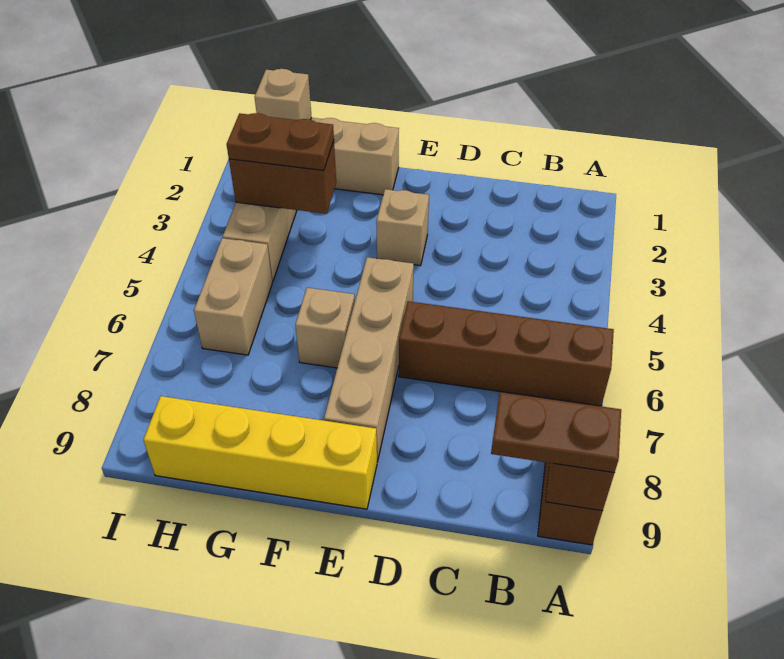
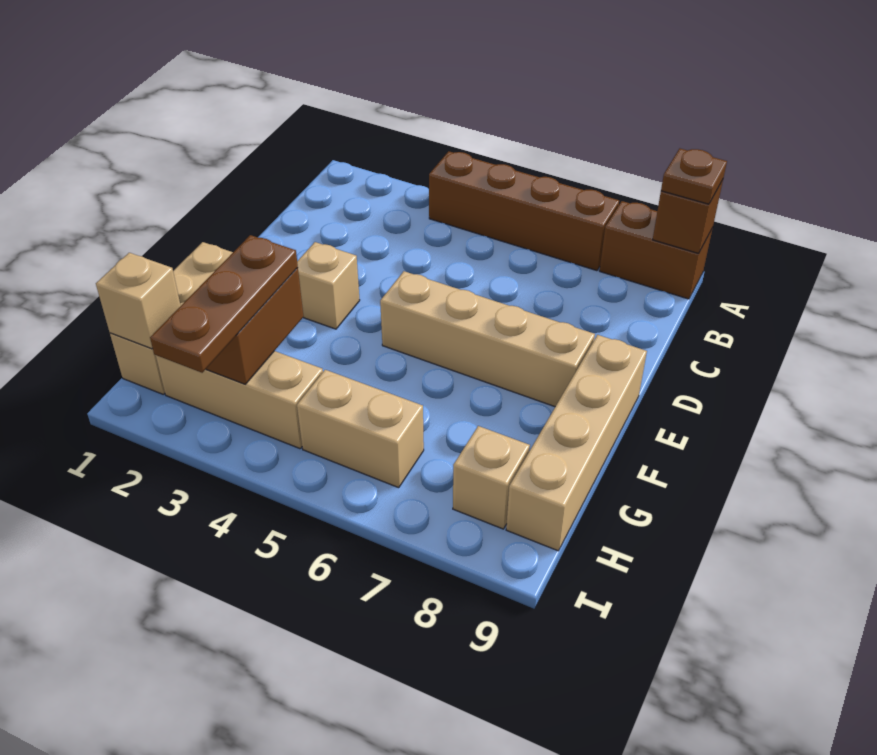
brown brick A6:D6 level 1 -> brown brick A4:A7 level 1
brown plate A9:B9 level 3 -> brown plate A9 level 3
yellow brick E9:H9 level 1 -> tan brick E9:H9 level 1
tan brick F6 level 1 -> tan brick H8 level 1
brown plate G3:H3 level 3 -> brown plate G3:I3 level 3

